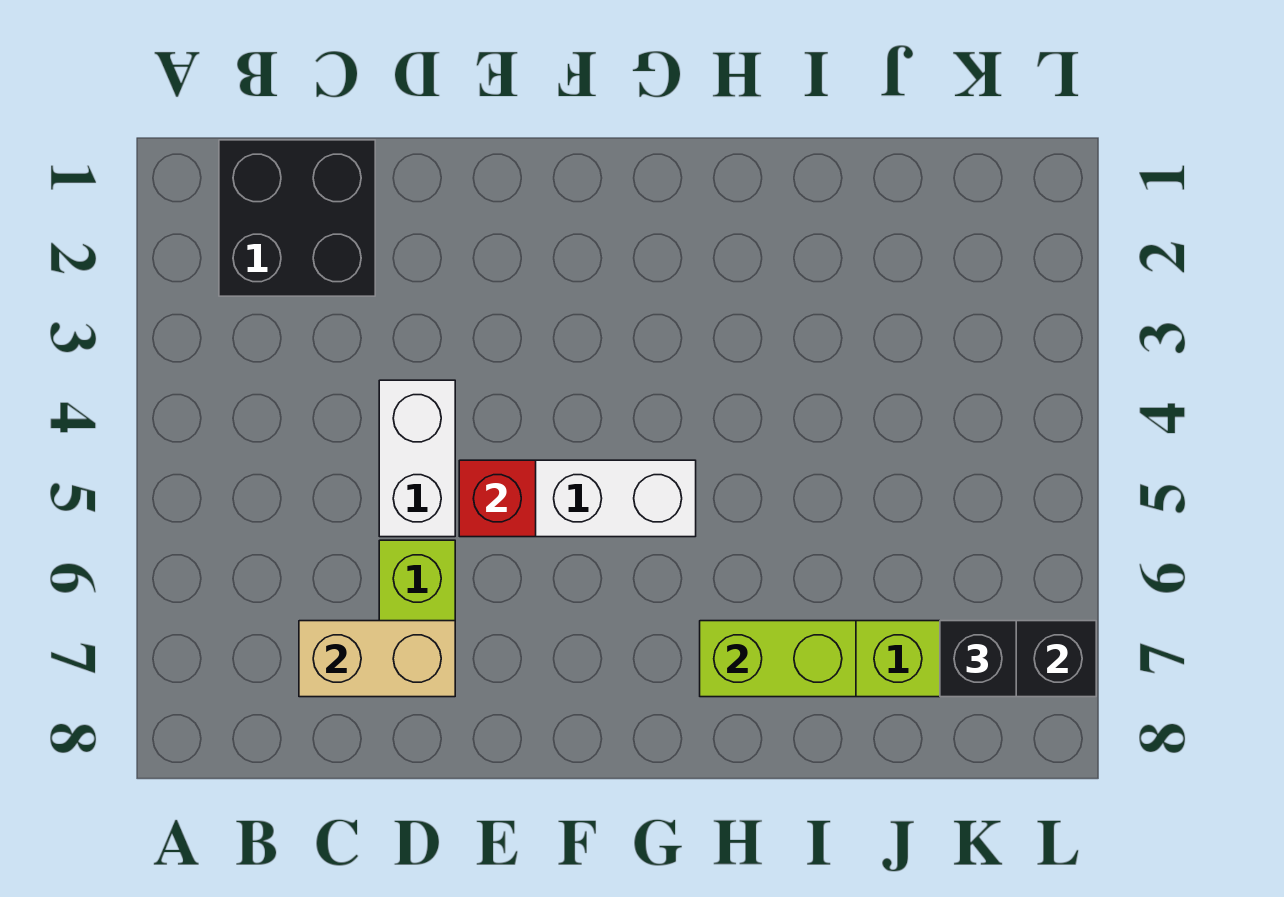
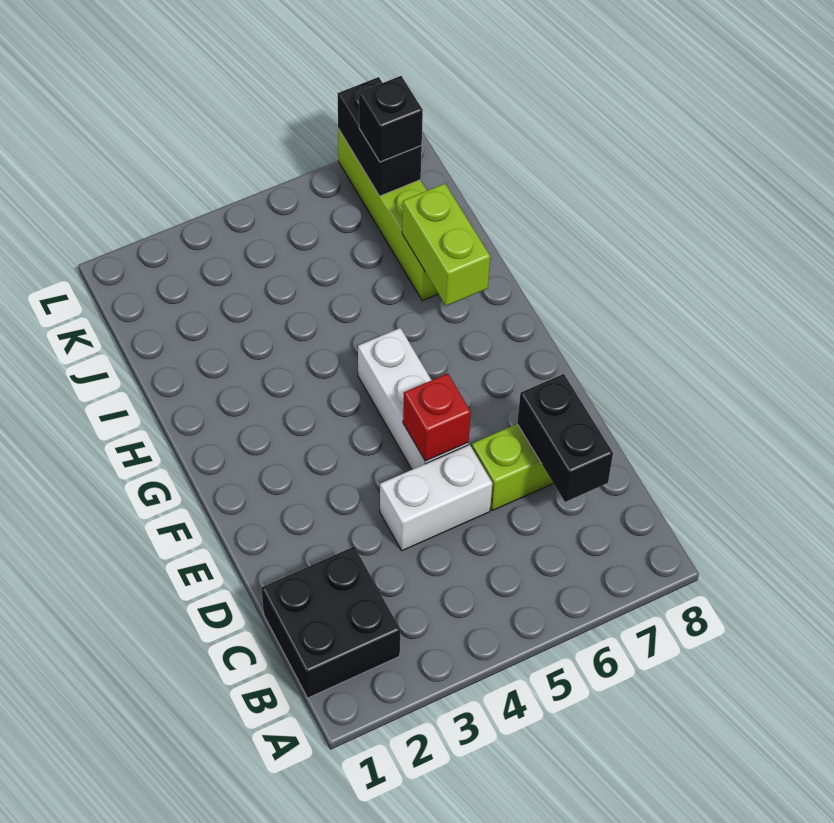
tan brick C7:D7 level 2 -> black brick C7:D7 level 2

